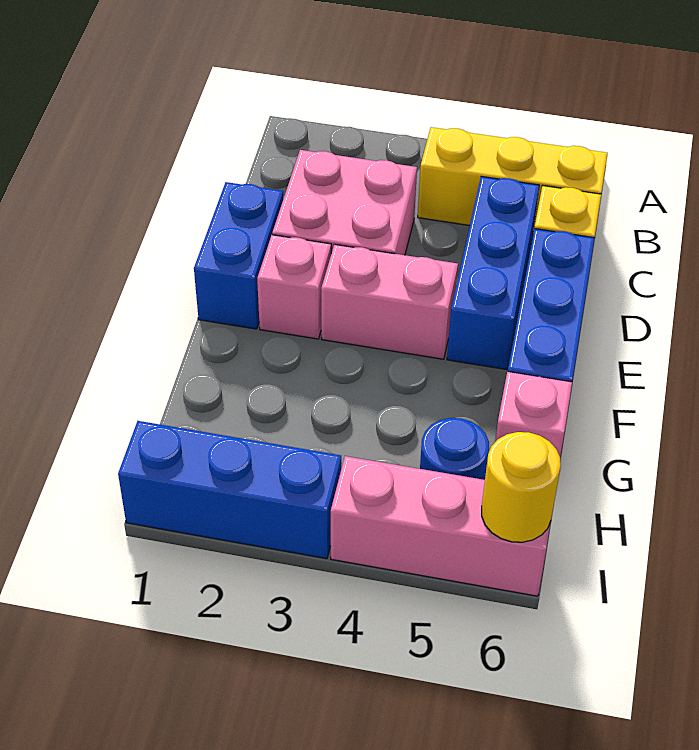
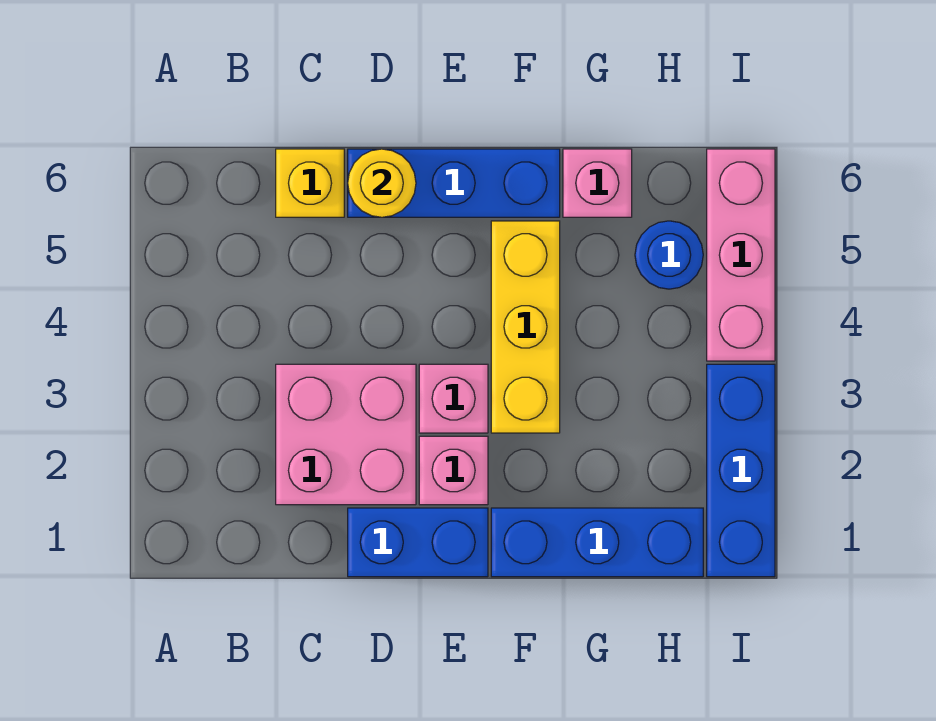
yellow brick B4:B6 level 1 -> yellow brick F3:F5 level 1
blue brick C5:E5 level 1 -> blue brick F1:H1 level 1
pink brick E3:E4 level 1 -> pink brick E3 level 1
yellow round brick I6 level 2 -> yellow round brick D6 level 2

